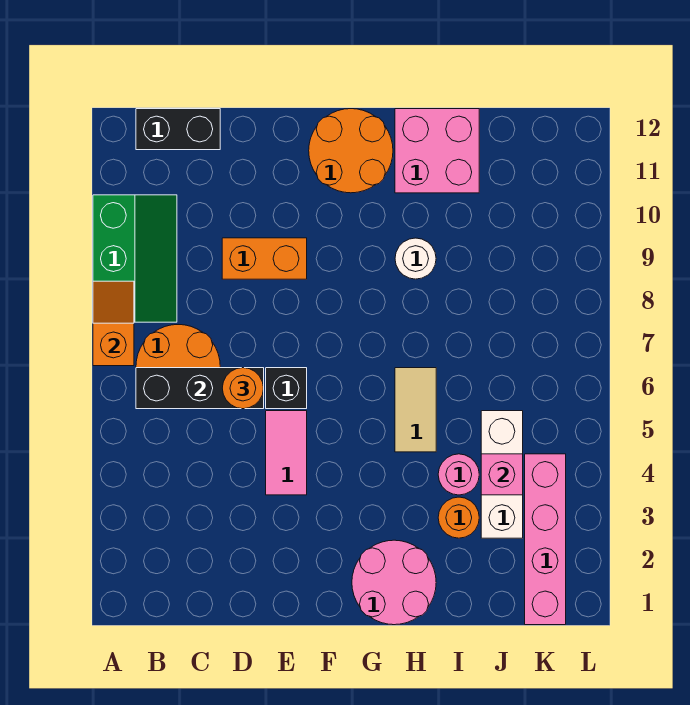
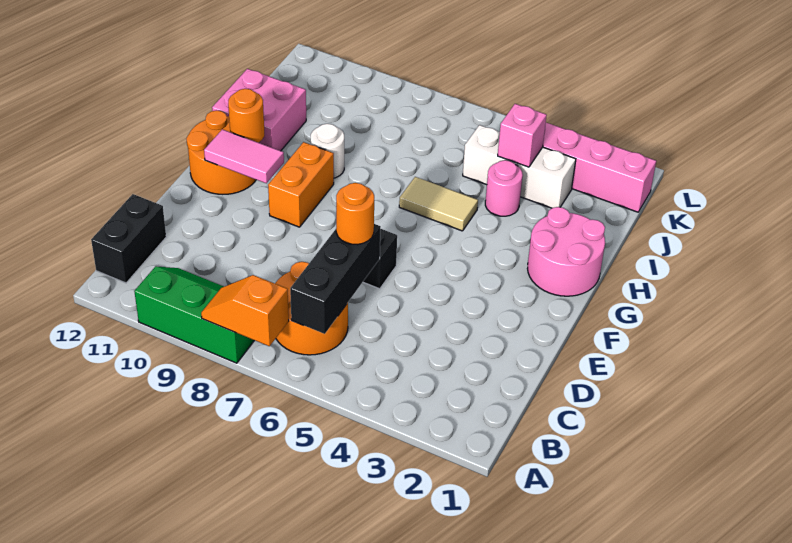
orange brick D9:E9 level 1 -> orange brick F9:G9 level 1
pink tile E4:E5 level 1 -> pink tile F10:F11 level 2
orange round brick I3 level 1 -> orange round brick G11 level 2

